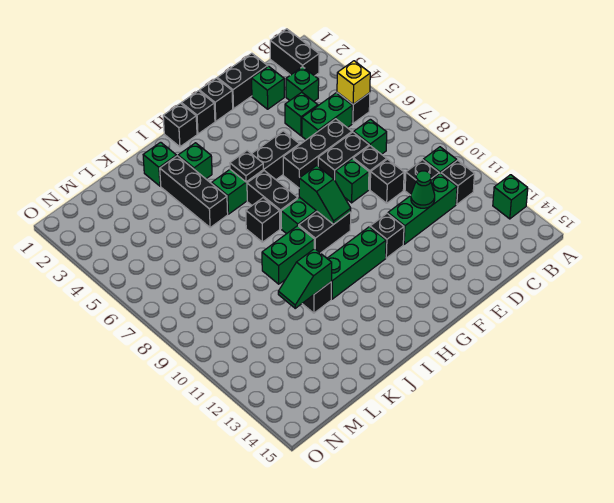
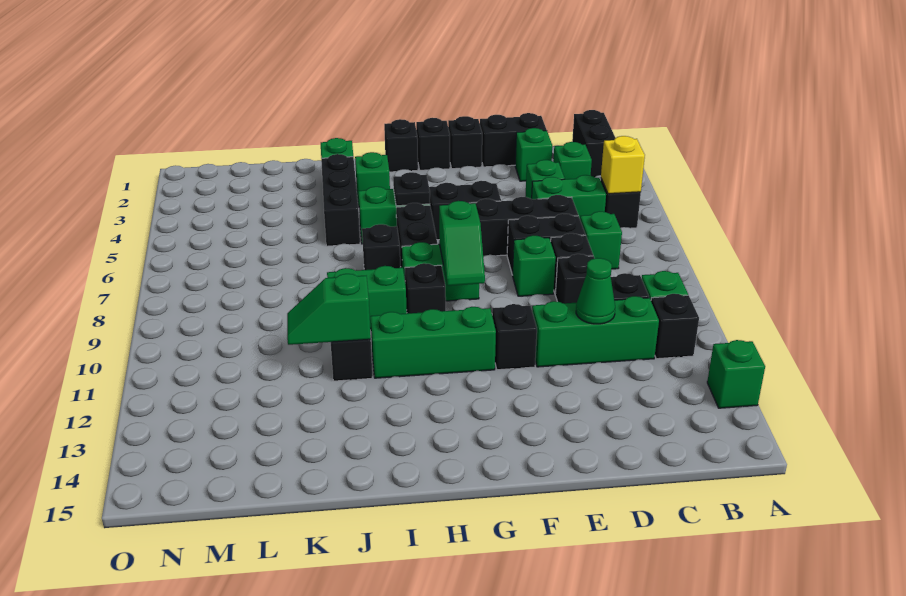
black brick G9:H9 level 1 -> black brick H9 level 1

